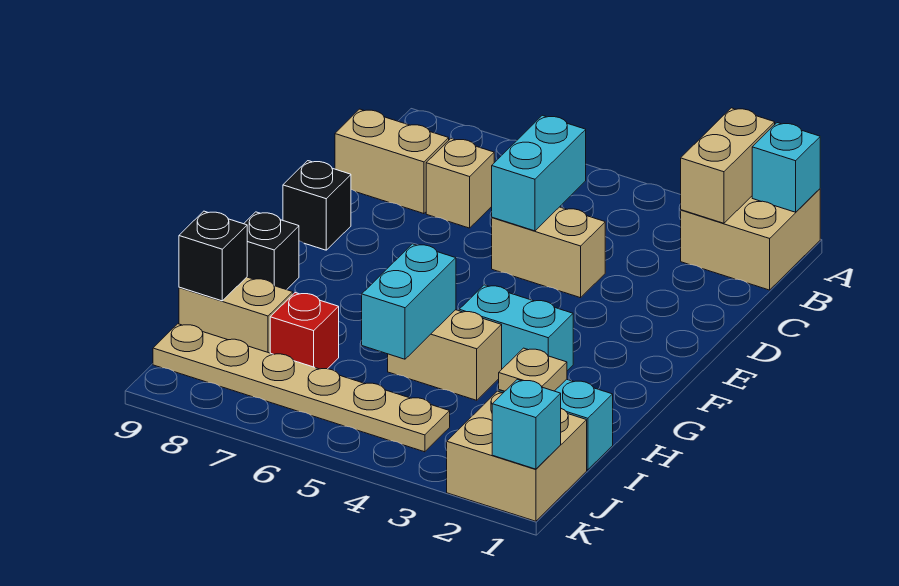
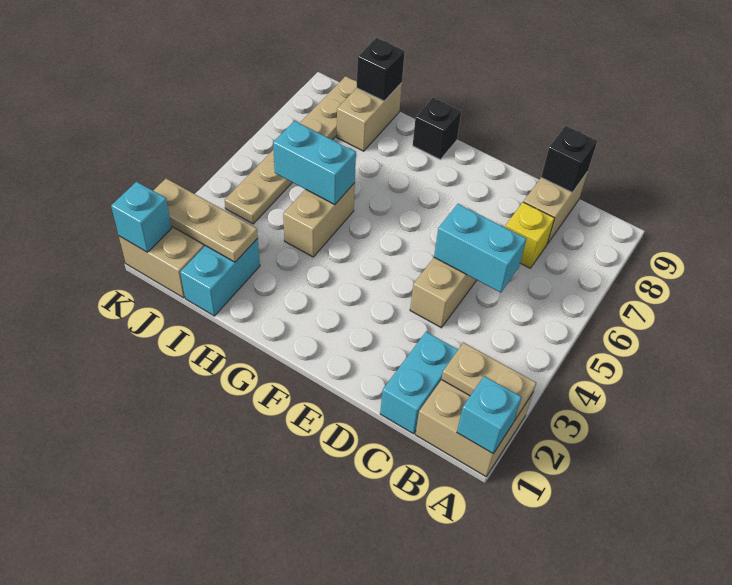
tan brick A2:B2 level 2 -> tan plate A2:B2 level 2
tan brick C7 level 1 -> yellow brick C7 level 1
black brick E9 level 1 -> black brick C9 level 2
cyan brick G3:G4 level 1 -> cyan brick C1:C2 level 1
tan plate I2 level 2 -> tan plate I2:K2 level 2
red brick I7 level 1 -> none

